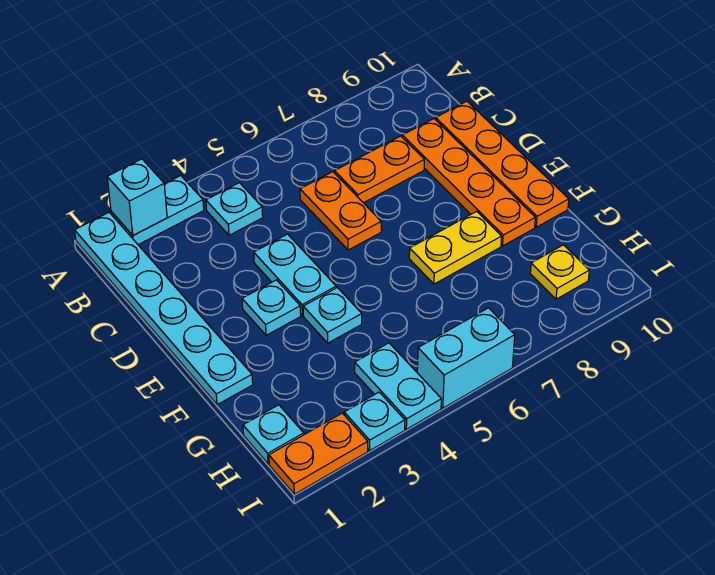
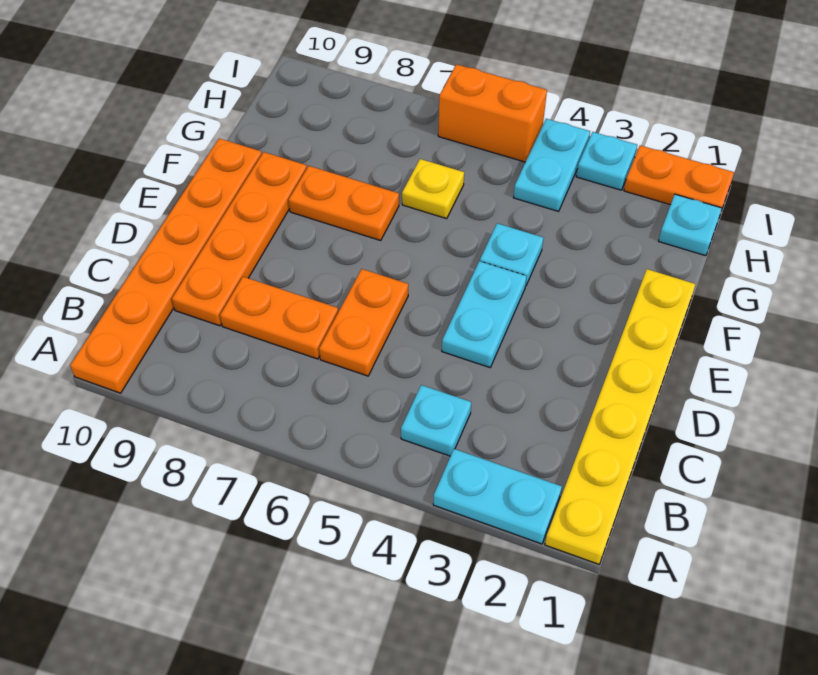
cyan plate A1:F1 level 1 -> yellow plate A1:F1 level 1
cyan brick A2 level 2 -> none
orange plate C10:F10 level 1 -> orange plate A10:F10 level 1
cyan plate E3 level 1 -> none
yellow plate F7:F8 level 1 -> orange plate F7:F8 level 1
yellow plate H9 level 1 -> yellow plate G6 level 1
cyan brick I5:I6 level 1 -> orange brick I5:I6 level 1

